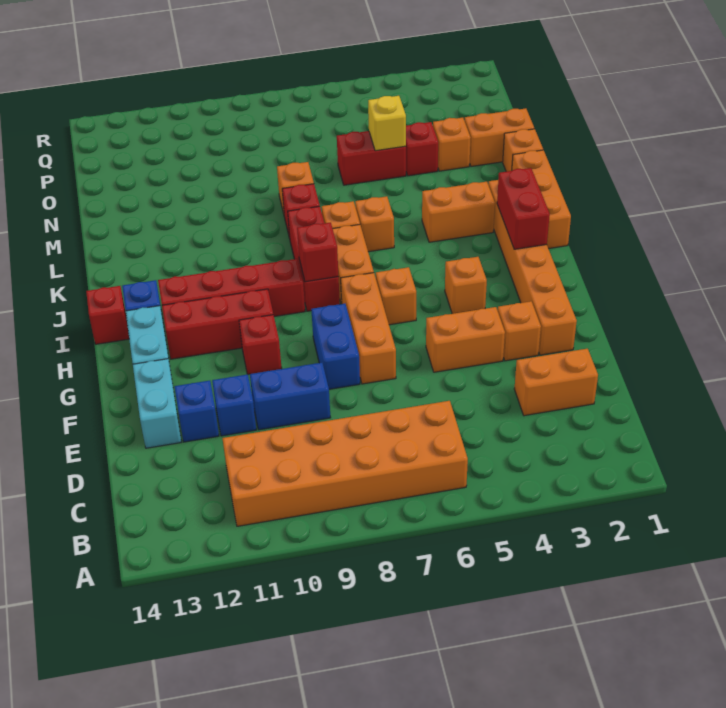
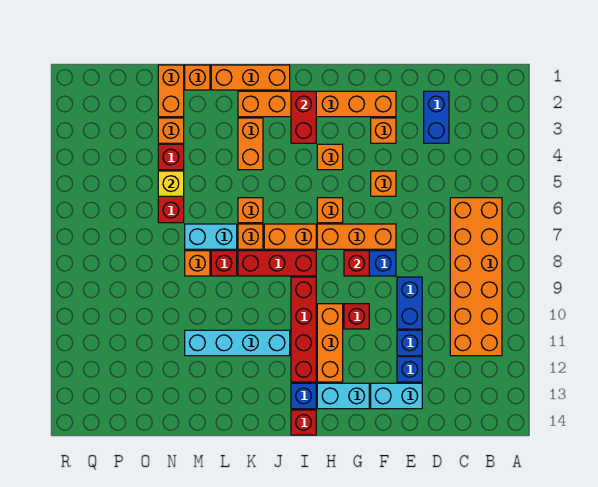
orange brick D2:D3 level 1 -> blue brick D2:D3 level 1
orange brick F4:F5 level 1 -> orange brick F5 level 1
red brick H10:H12 level 1 -> orange brick H10:H12 level 1
red brick I2:J2 level 2 -> red brick I2:I3 level 2
red brick I8 level 2 -> red brick G8 level 2
none -> cyan brick J11:M11 level 1
none -> cyan brick L7:M7 level 1

